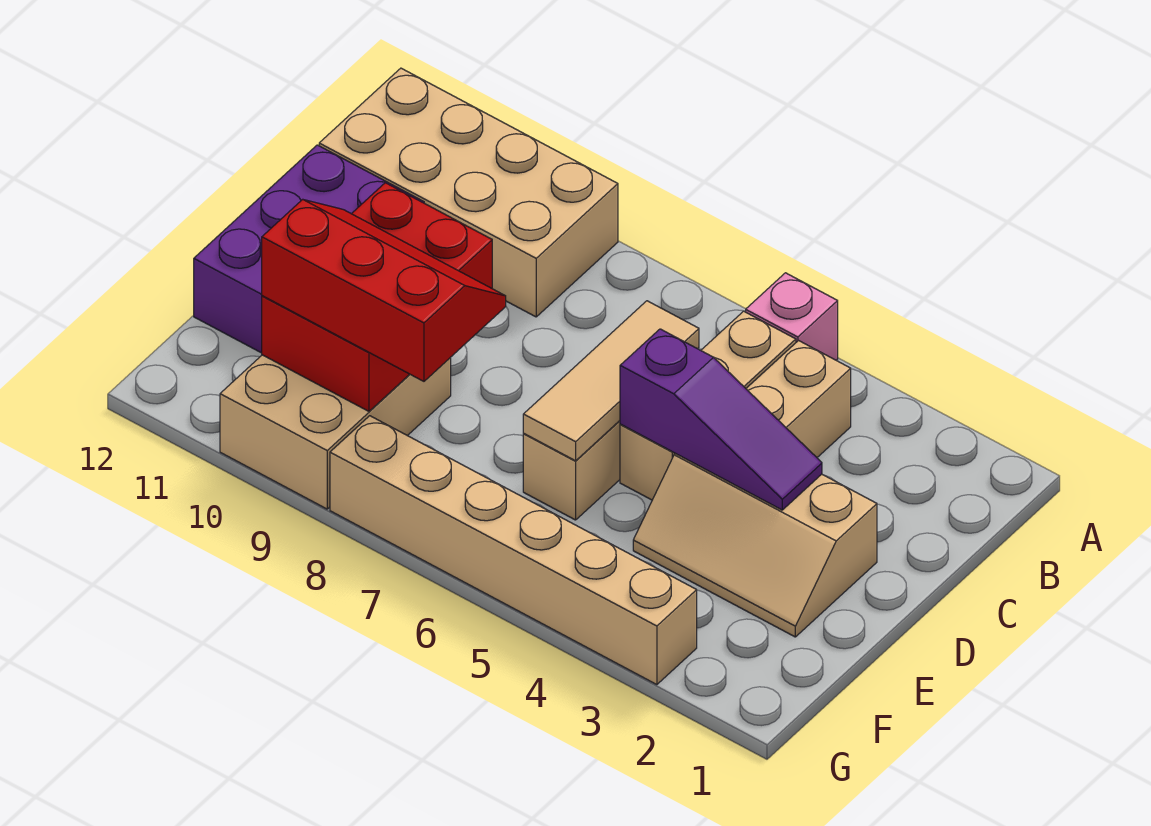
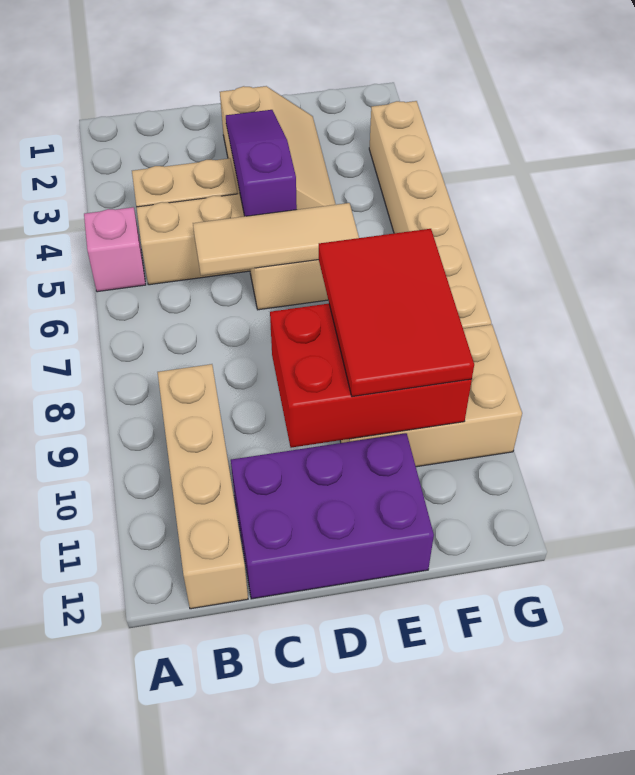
tan brick A9:B12 level 1 -> tan brick B9:B12 level 1
red slope E8:F10 level 3 top F -> red tile E8:F10 level 3

